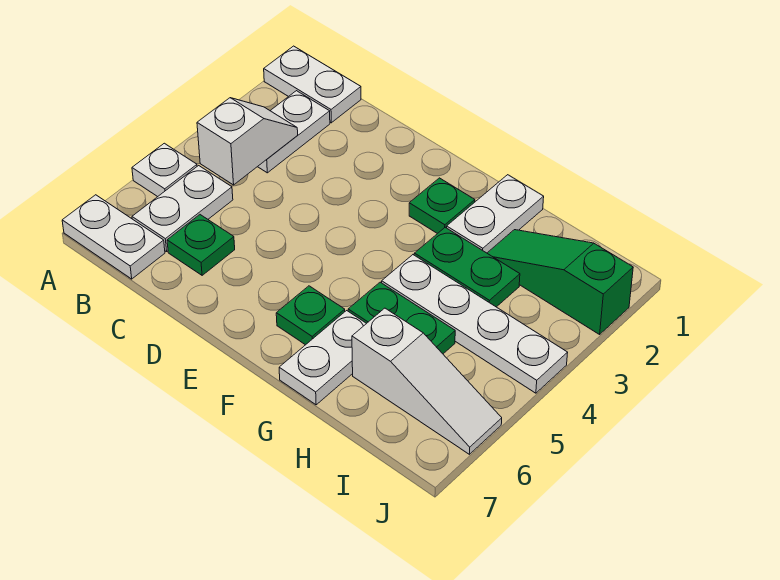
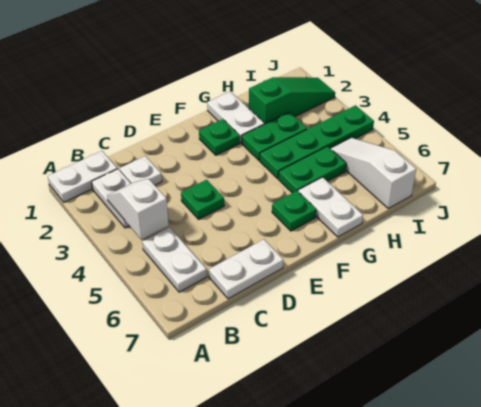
white plate A5 level 1 -> white plate C2 level 1
white plate A7:B7 level 1 -> white plate C7:D7 level 1
green plate C6 level 1 -> green plate D4 level 1
white plate G4:J4 level 1 -> green plate G4:J4 level 1
green slope H2:J2 level 1 top J -> green slope H2:J2 level 1 top H
white slope H6:J6 level 1 top H -> white slope I5:I7 level 1 top 7

